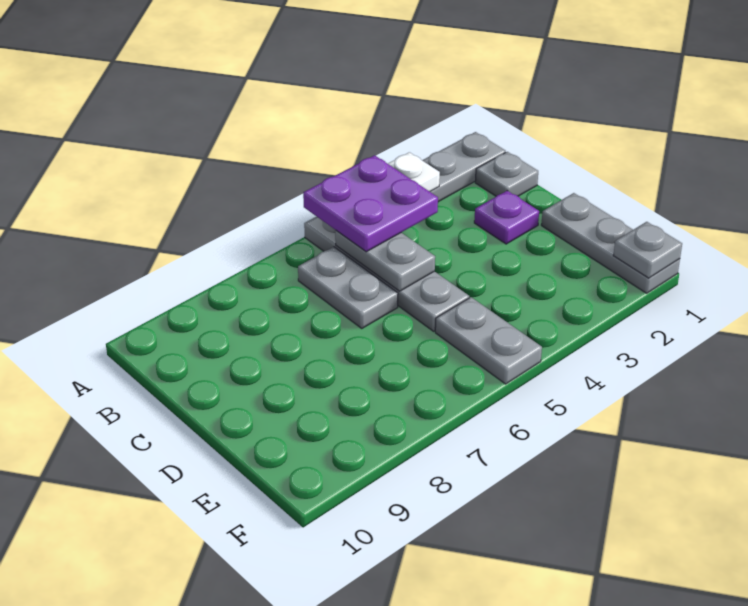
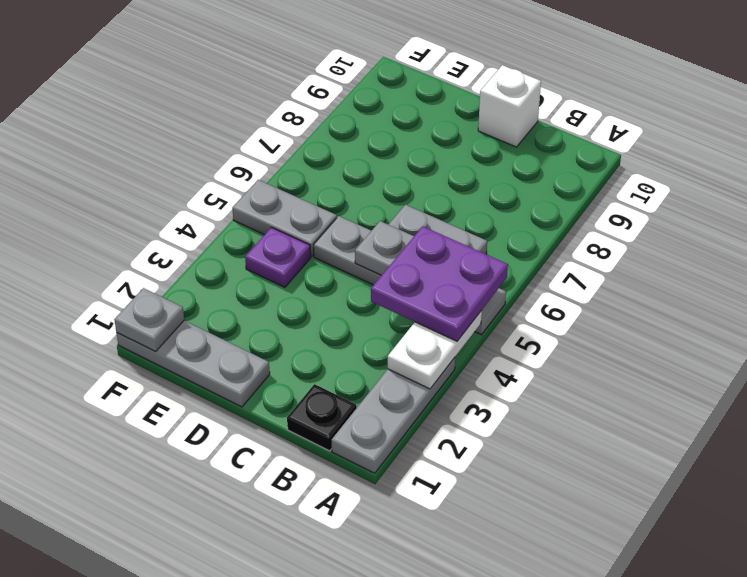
grey plate B1 level 1 -> black plate B1 level 1
purple plate C2 level 1 -> purple plate E4 level 1
none -> white brick C10 level 1

